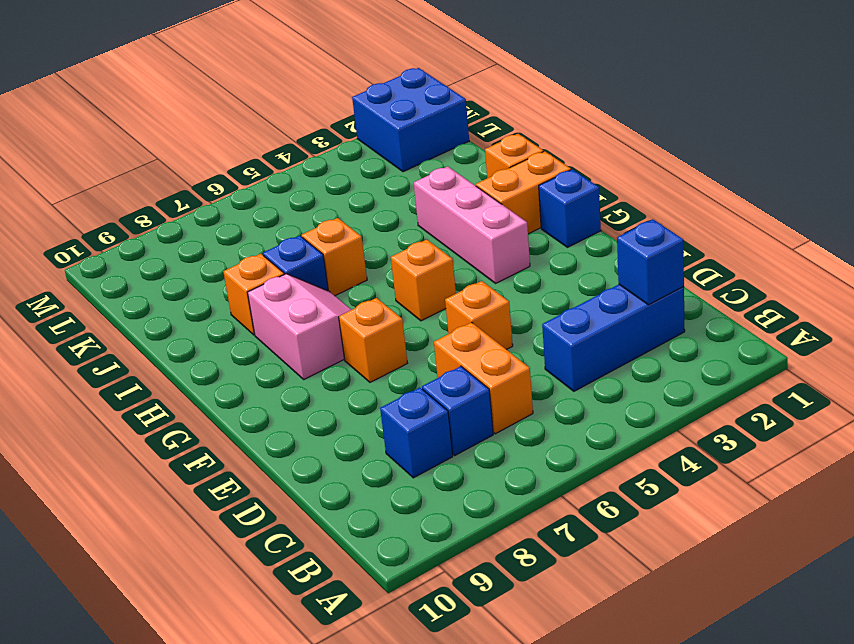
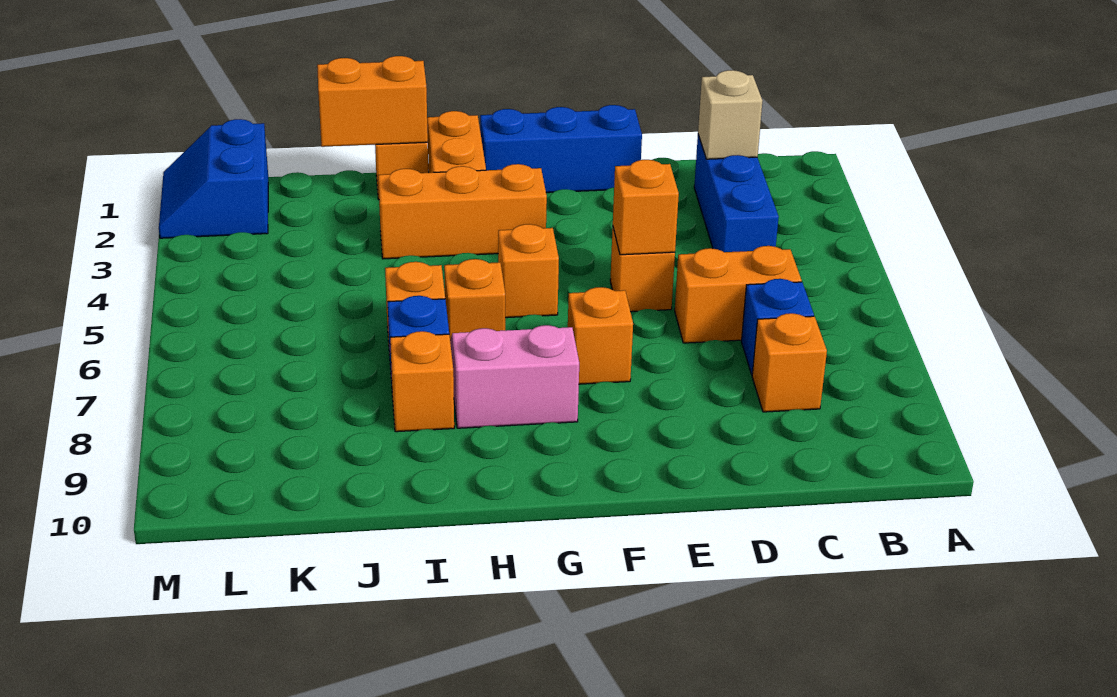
blue brick C2 level 2 -> tan brick C2 level 2
blue brick C8 level 1 -> orange brick C8 level 1
none -> orange brick E5 level 2
blue brick G1 level 1 -> blue brick E1:G1 level 1
pink brick G3:I3 level 1 -> orange brick G3:I3 level 1
none -> orange brick H6 level 1
none -> orange brick I1:J1 level 2
blue brick L1:M2 level 1 -> blue slope L1:M2 level 1 top L

